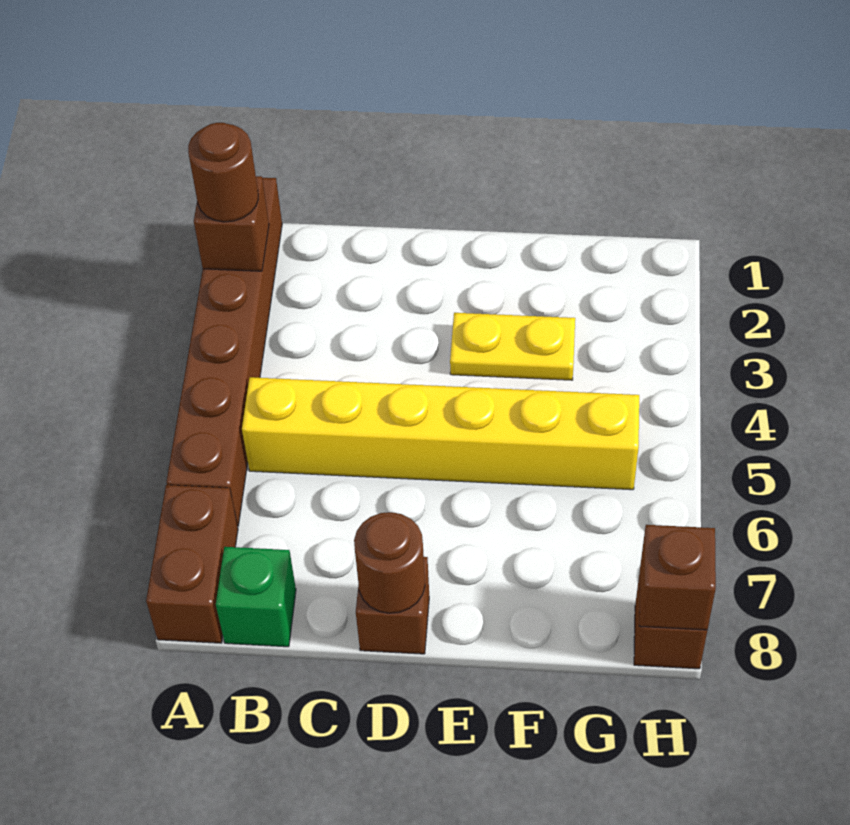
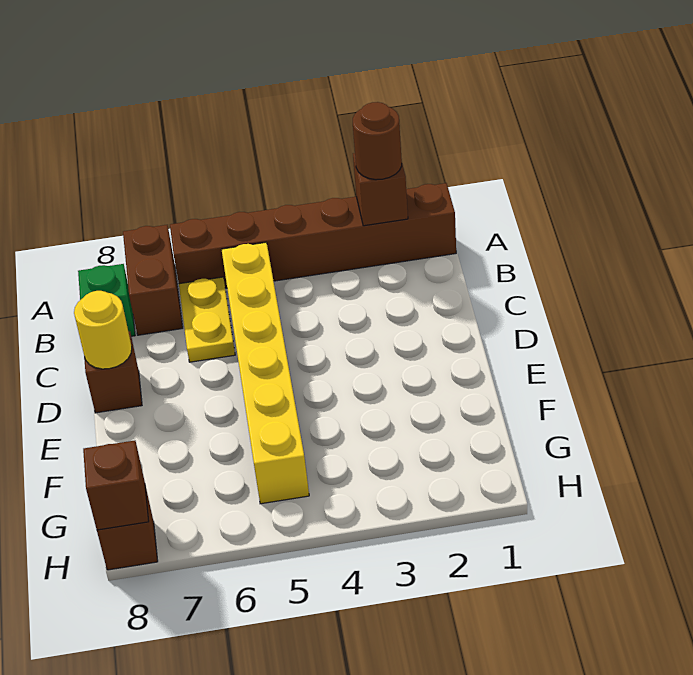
brown brick A7:A8 level 1 -> brown brick A7:B7 level 1
brown round brick D8 level 2 -> yellow round brick D8 level 2
yellow plate E3:F3 level 1 -> yellow plate B6:C6 level 1

